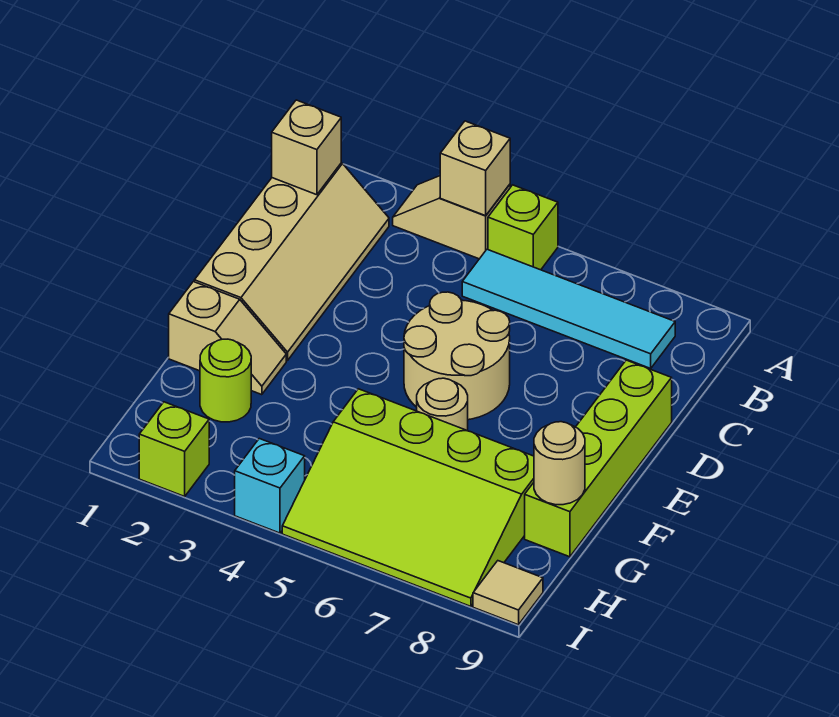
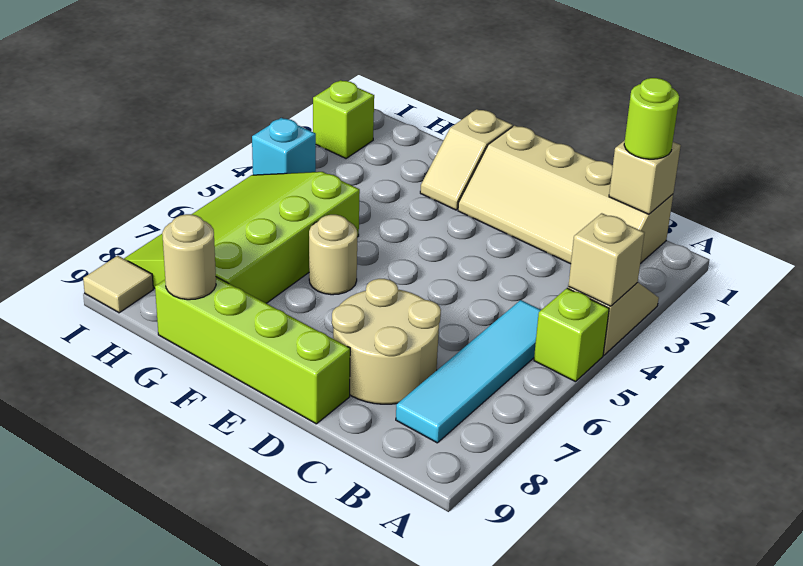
tan round brick D5:E6 level 1 -> tan round brick C7:D8 level 1
lime round brick G2 level 1 -> lime round brick B1 level 3

